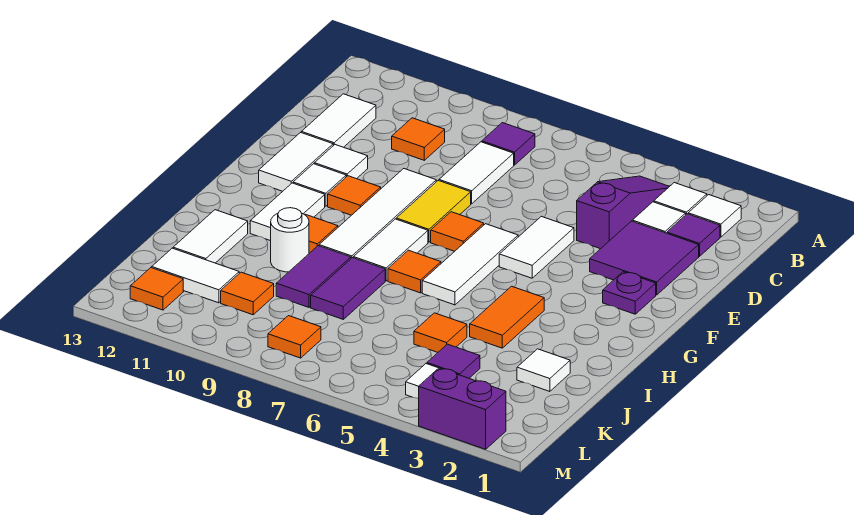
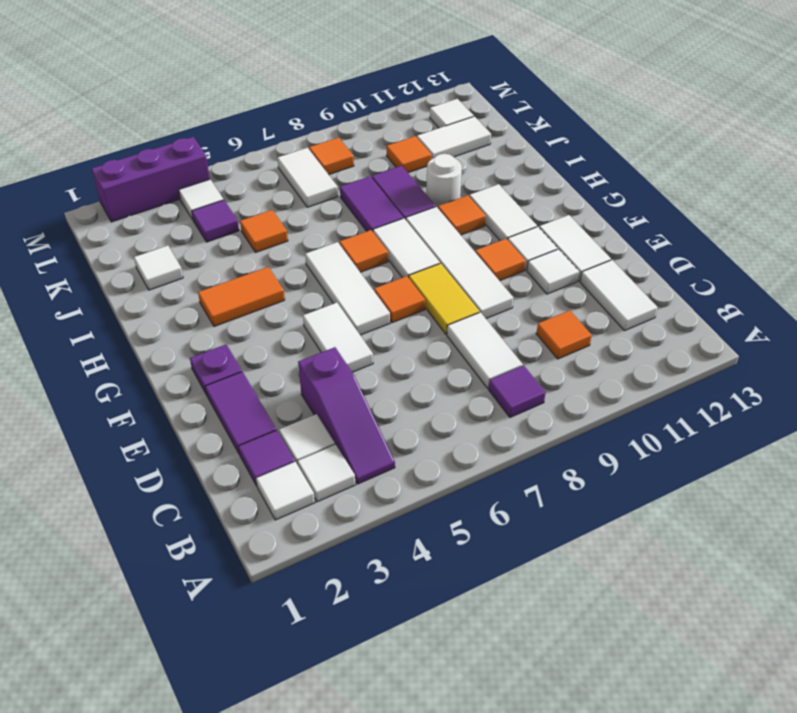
purple tile D2:E3 level 1 -> purple tile D2:E2 level 1
orange tile H4:I4 level 1 -> orange tile H3:H4 level 1
white tile I12:J12 level 1 -> white tile K7:L7 level 1
orange tile L12 level 1 -> white tile L12 level 1
purple brick M2:M3 level 1 -> purple brick M2:M4 level 1

